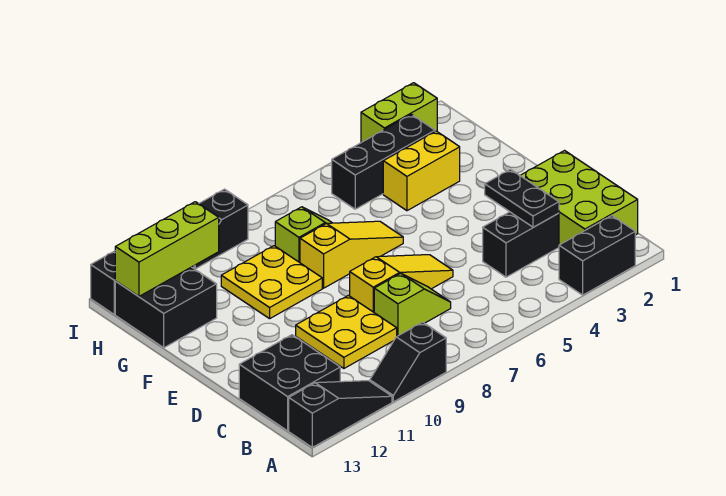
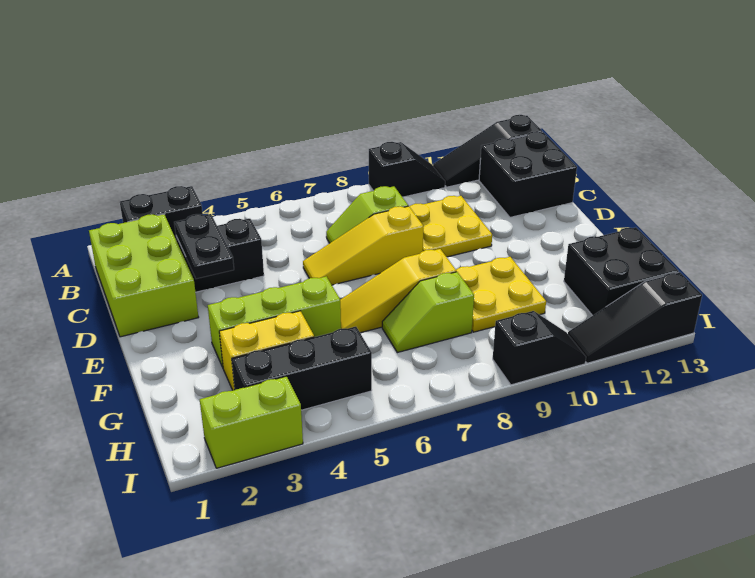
lime brick H11:H13 level 2 -> lime brick F3:F5 level 1

